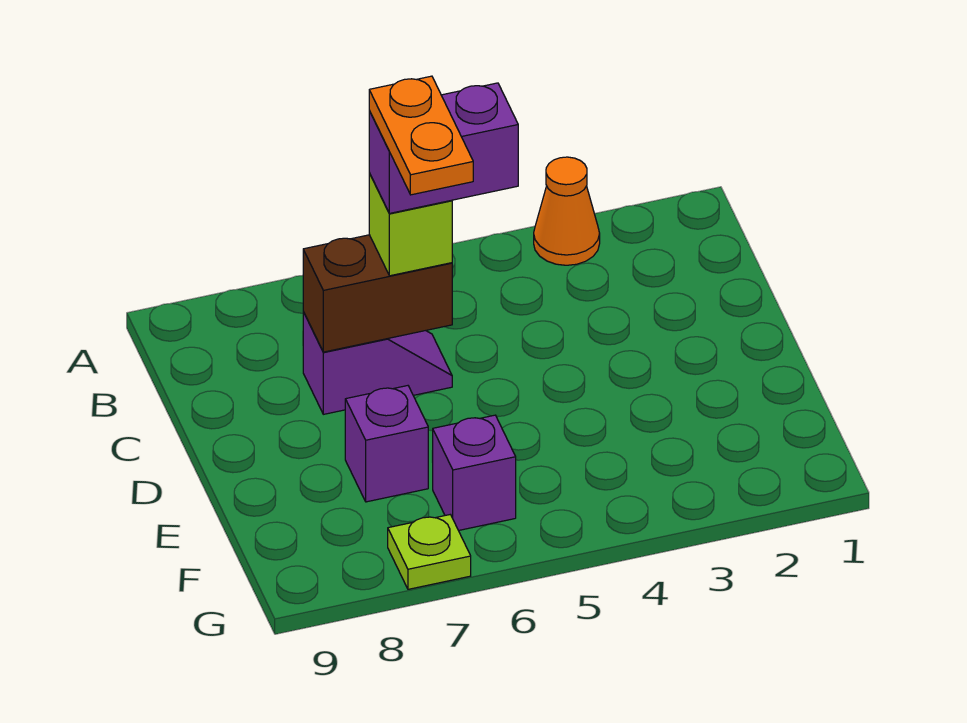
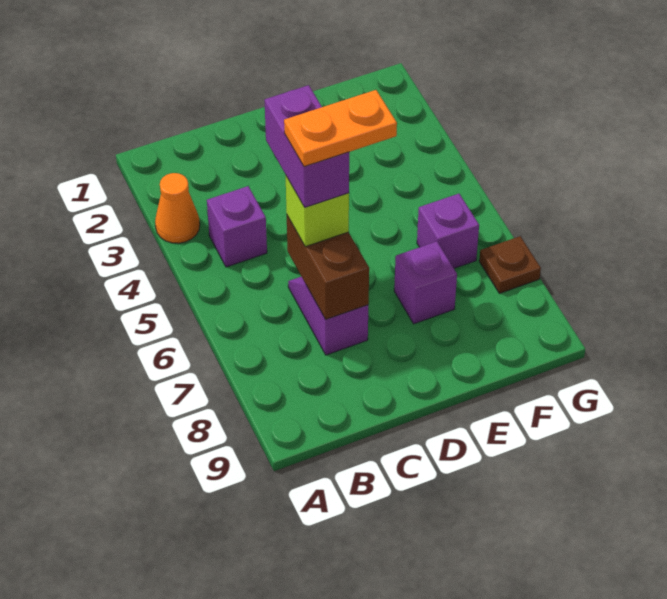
none -> purple brick B4 level 1
lime plate G7 level 1 -> brown plate G7 level 1

